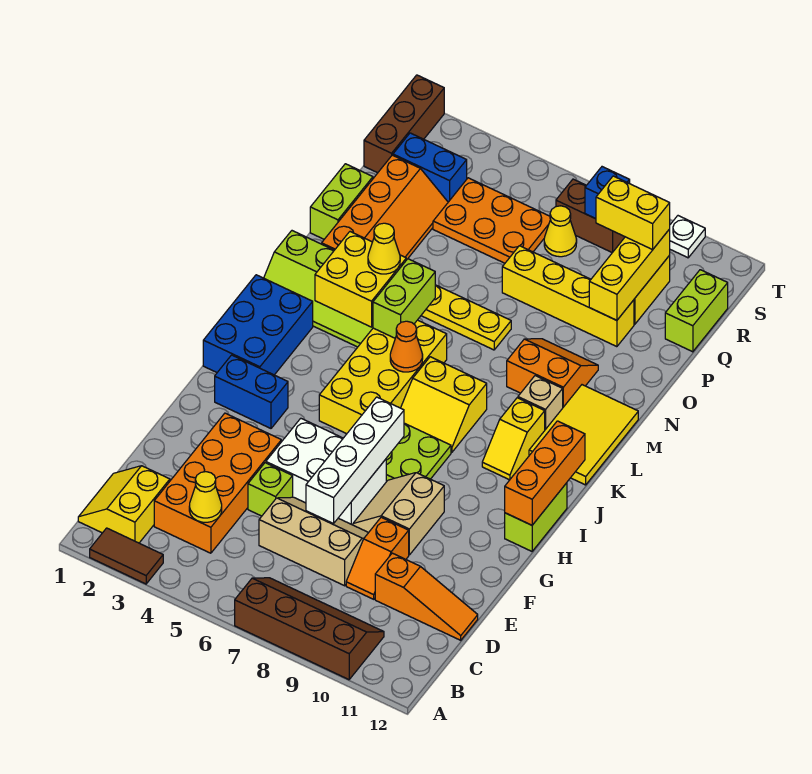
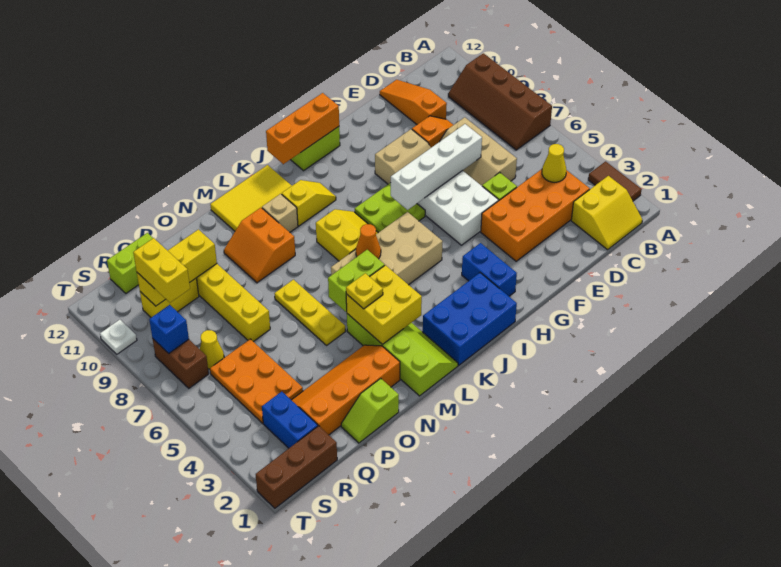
yellow brick I5:L6 level 1 -> tan brick I5:L6 level 1
yellow cone M4 level 3 -> yellow plate M4 level 3
lime brick O1:P1 level 1 -> lime slope O1:P1 level 1 top O

